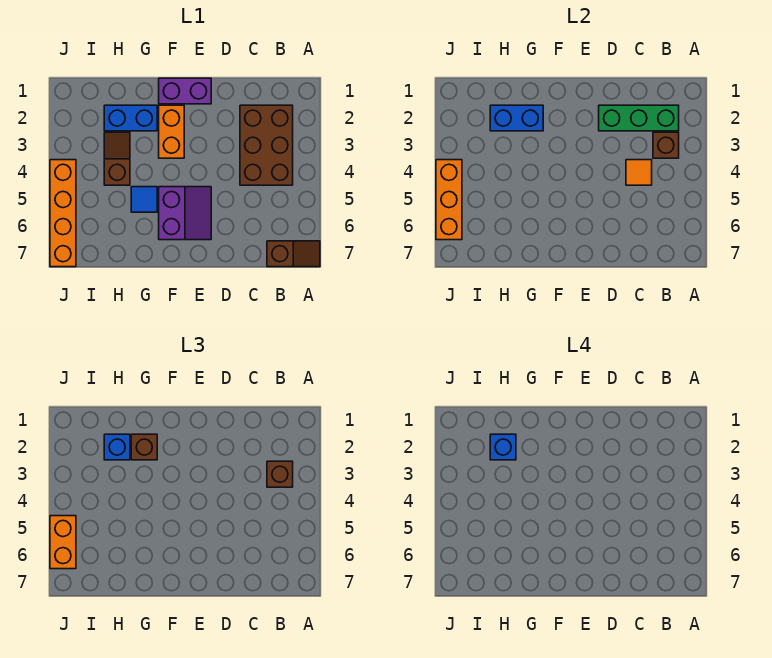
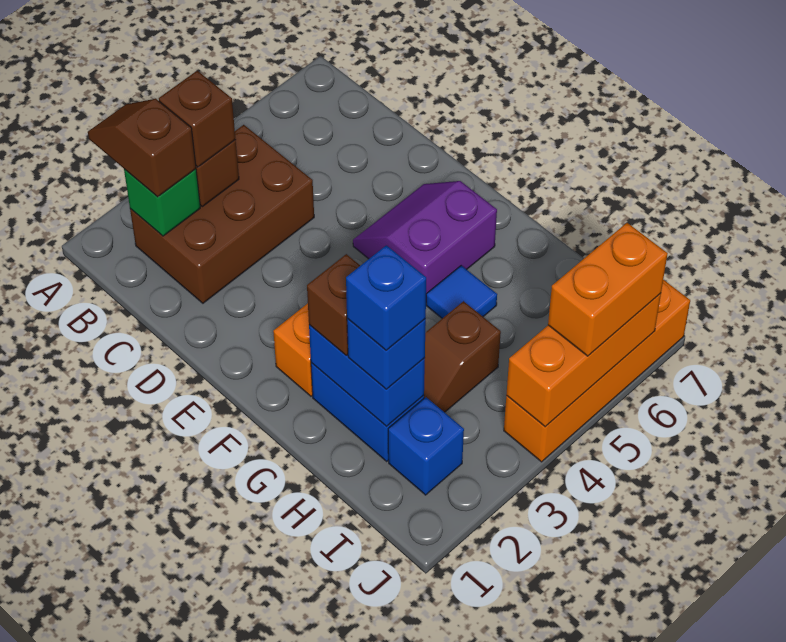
brown slope A7:B7 level 1 top B -> brown slope A2:B2 level 3 top B
green brick B2:D2 level 2 -> green brick B2 level 2
orange tile C4 level 2 -> none
purple brick E1:F1 level 1 -> none
none -> blue brick I2 level 1

